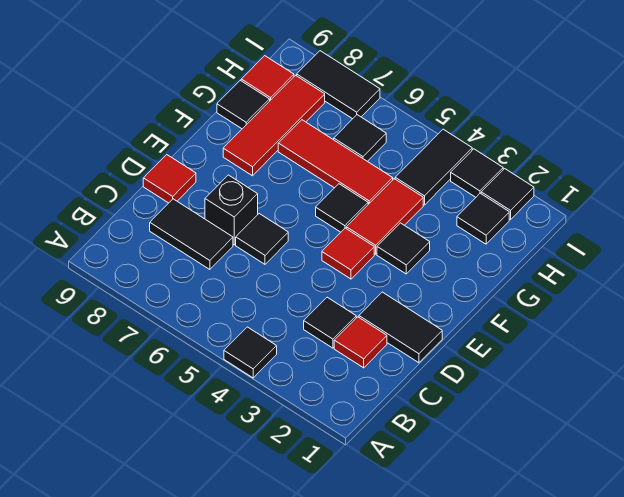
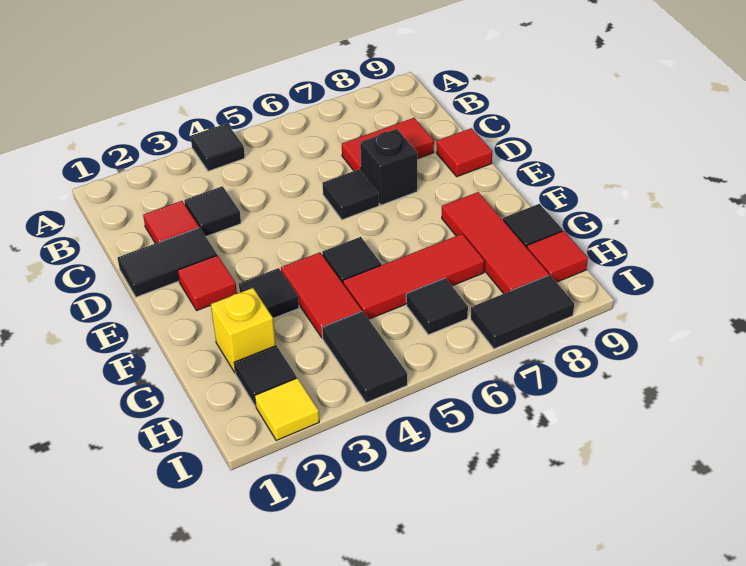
black tile C7:C8 level 1 -> red tile C7:C8 level 1
red tile E4 level 1 -> red tile E2 level 1
none -> yellow brick G2 level 1
black tile I2 level 1 -> yellow tile I2 level 1
black tile I3 level 1 -> none

